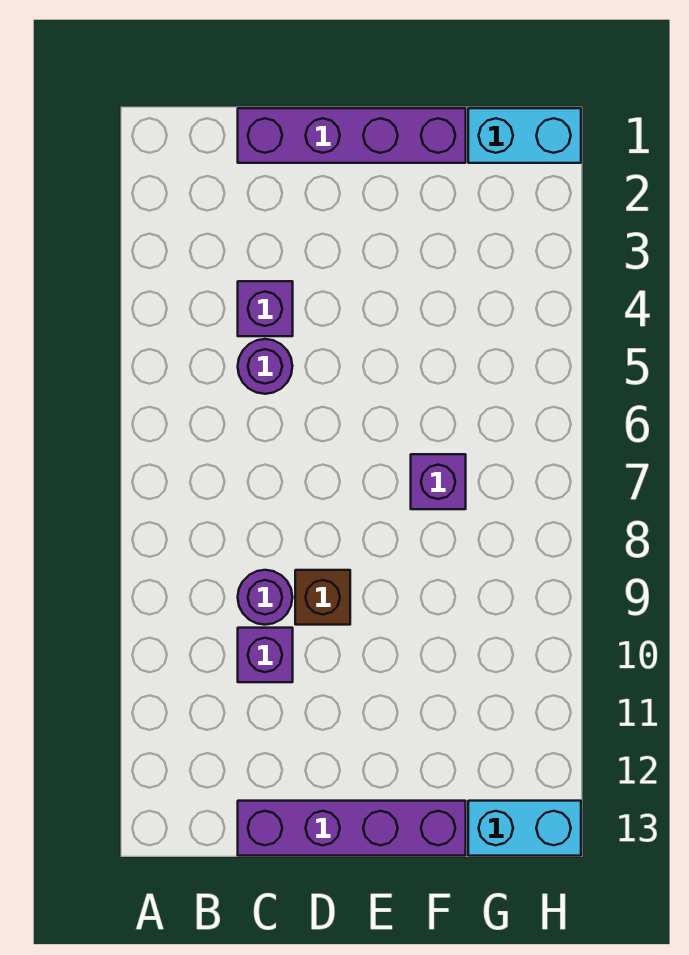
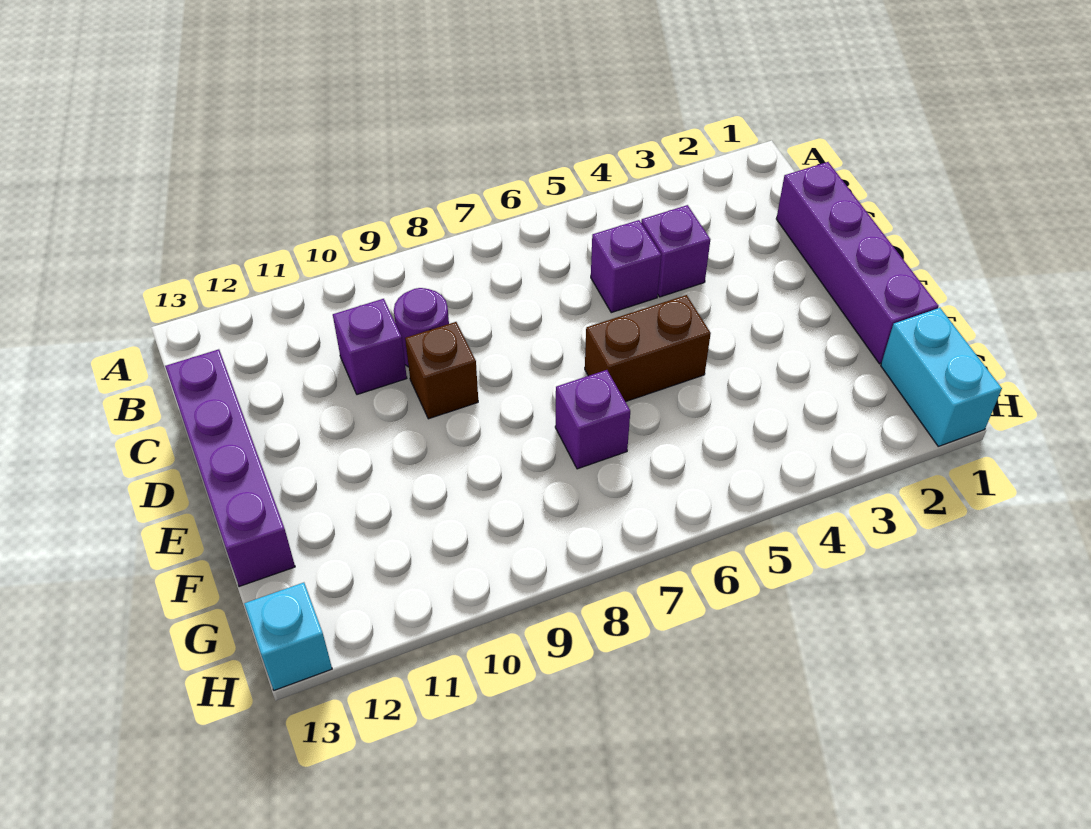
purple round brick C5 level 1 -> purple brick C5 level 1
none -> brown brick E5:E6 level 1
cyan brick G13:H13 level 1 -> cyan brick H13 level 1

